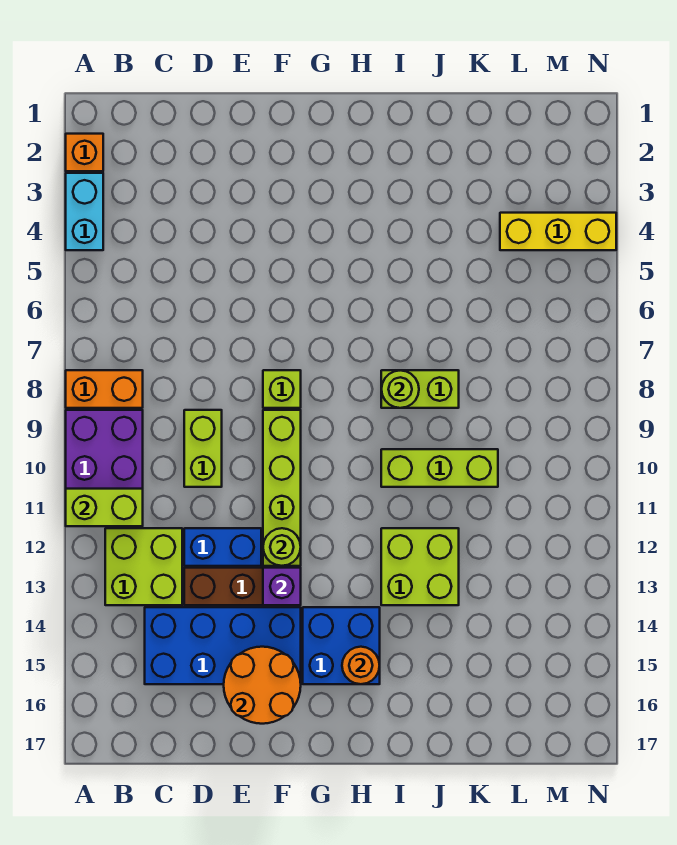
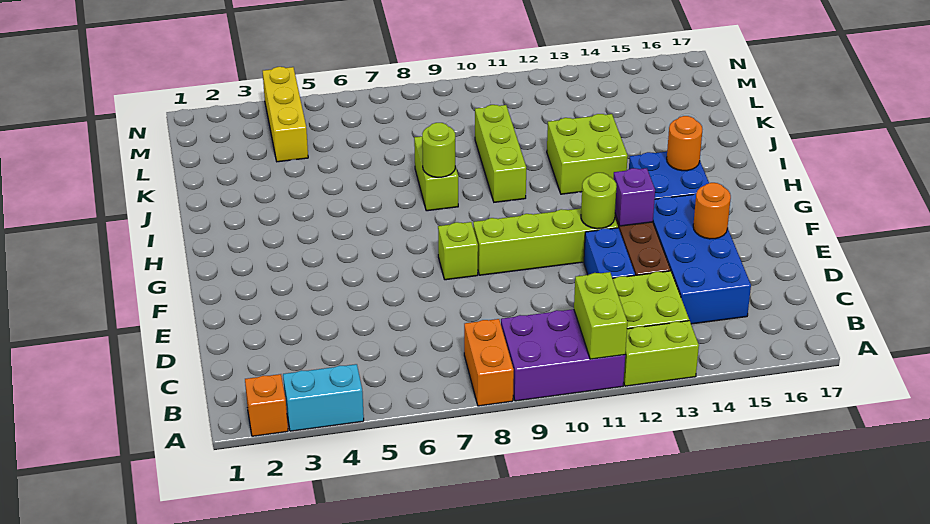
lime brick D9:D10 level 1 -> lime brick A12:A13 level 1
orange round brick E15:F16 level 2 -> orange round brick E15 level 2

